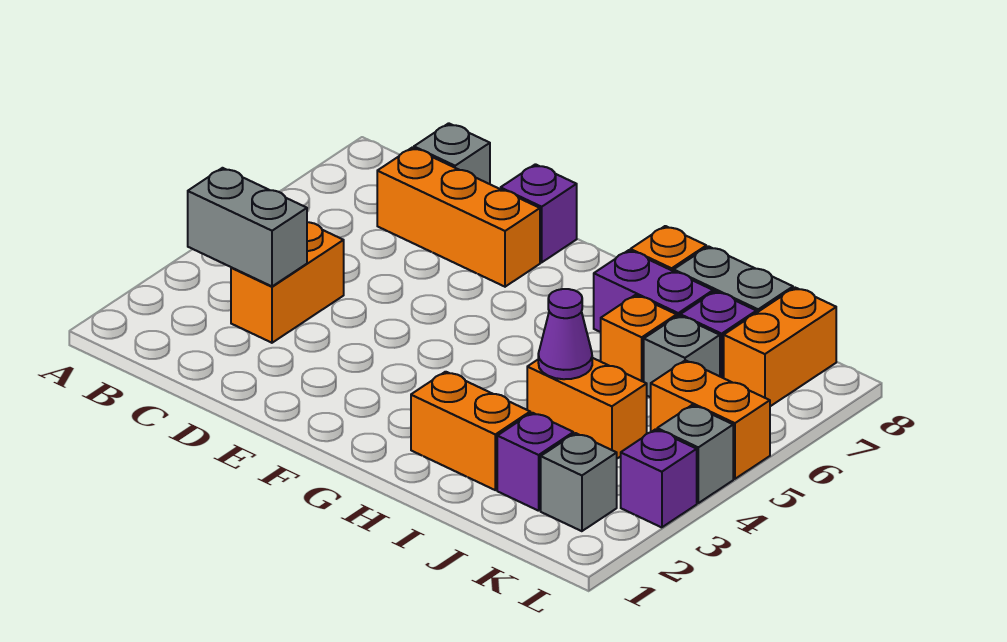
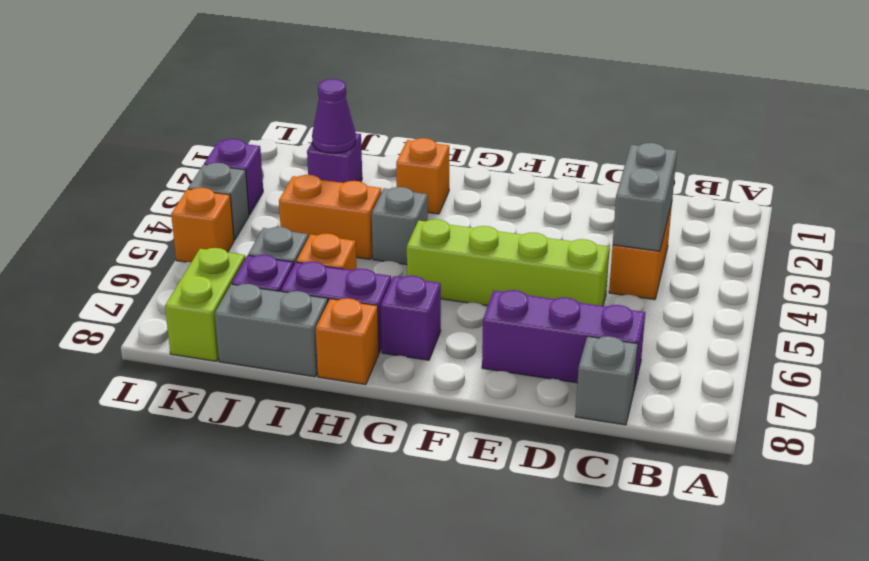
grey brick B3:C3 level 2 -> grey brick C3:C4 level 2
orange brick C7:E7 level 1 -> purple brick C7:E7 level 1
none -> lime brick D5:G5 level 1
purple brick E8 level 1 -> purple brick G7 level 1
orange brick H2:I2 level 1 -> orange brick H2 level 1
purple cone I4 level 2 -> purple cone J2 level 2
grey brick K2 level 1 -> grey brick H4 level 1
orange brick K5:L5 level 1 -> orange brick L5 level 1
orange brick K7:K8 level 1 -> lime brick K7:K8 level 1

